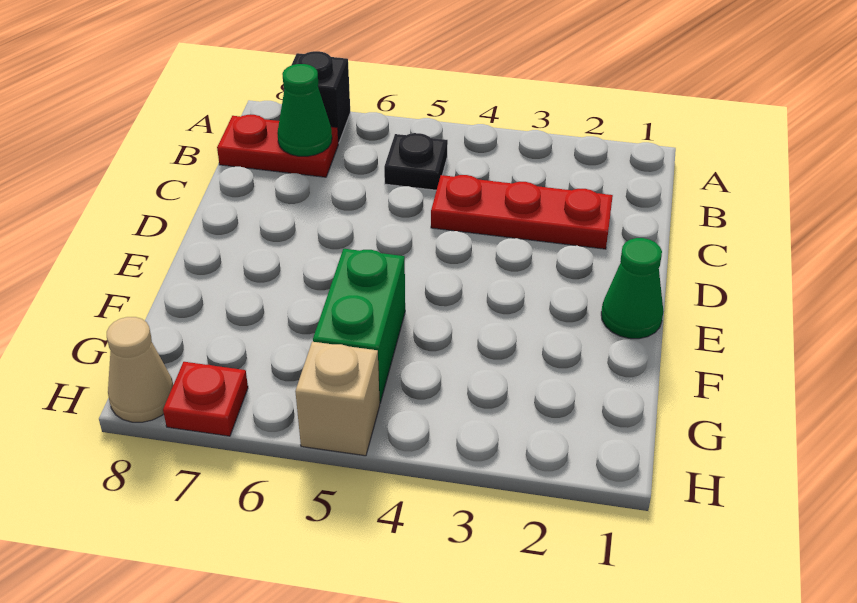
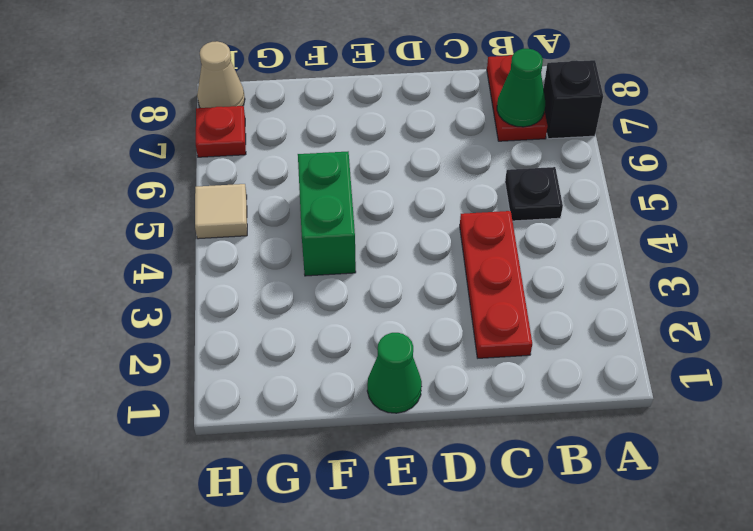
green brick F5:G5 level 1 -> green brick F4:F5 level 1
tan brick H5 level 1 -> tan tile H5 level 1

